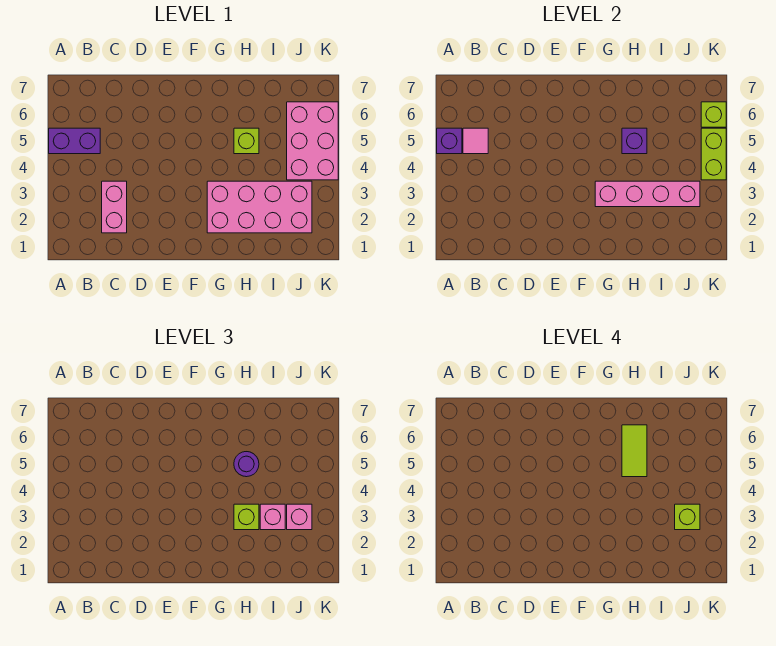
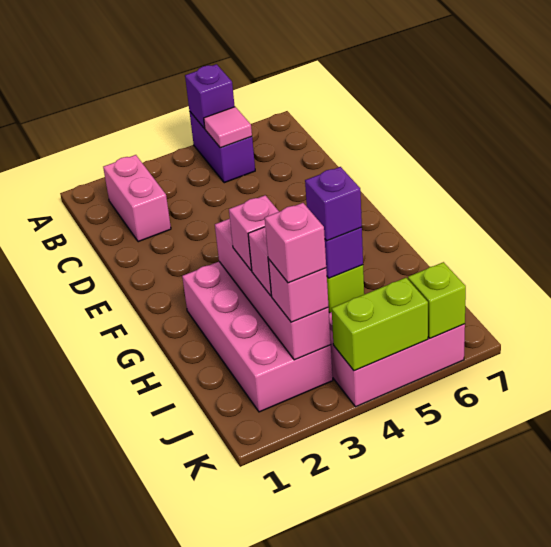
pink brick C2:C3 level 1 -> pink brick B2:C2 level 1
lime brick H3 level 3 -> pink brick H3 level 3
purple round brick H5 level 3 -> purple brick H5 level 3
lime tile H5:H6 level 4 -> none
lime brick J3 level 4 -> pink brick J3 level 4

